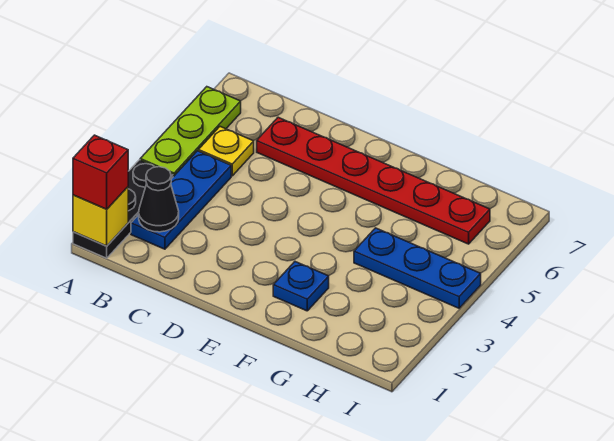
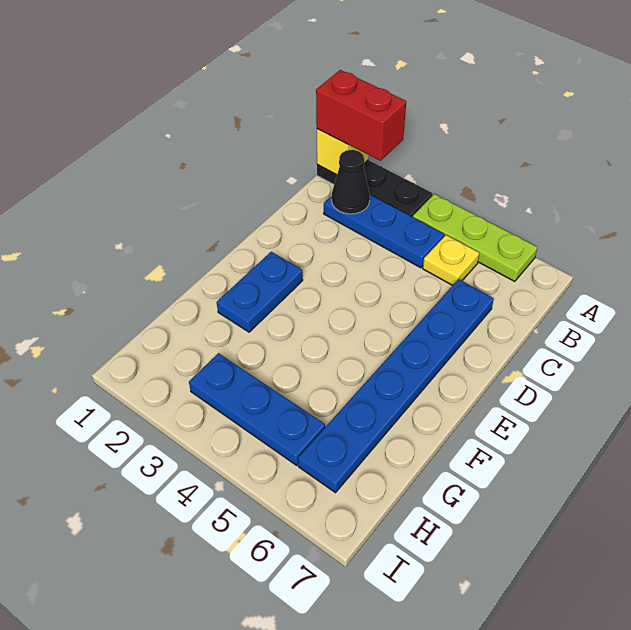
red brick A1 level 3 -> red brick A1:A2 level 3
red plate C6:H6 level 1 -> blue plate C6:H6 level 1
blue plate F2 level 1 -> blue plate E2:F2 level 1
blue plate G4:I4 level 1 -> blue plate H3:H5 level 1

